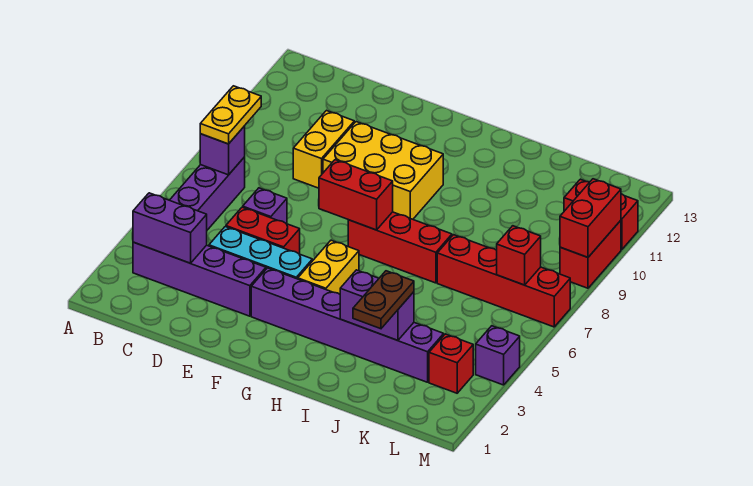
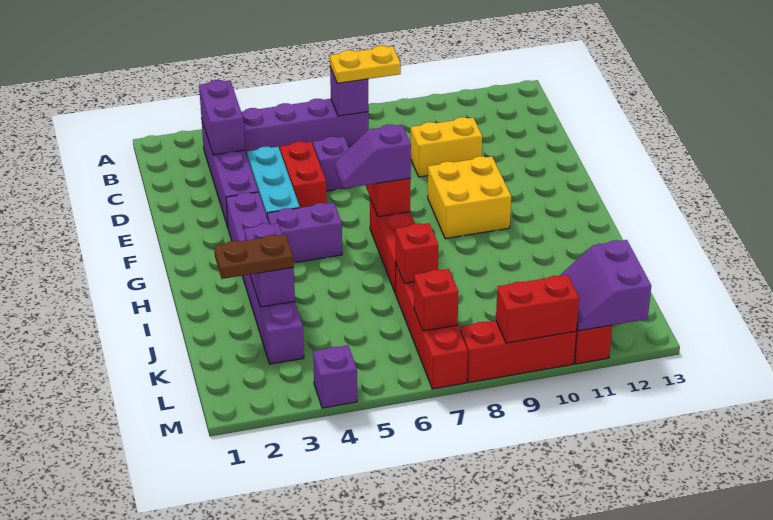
yellow brick E9:G10 level 1 -> yellow brick F9:G10 level 1
yellow brick G4:G5 level 1 -> purple brick G4:G5 level 1
none -> purple slope G6:G7 level 3 top 7
red brick L3 level 1 -> red brick J7 level 2
none -> purple slope L11:M12 level 2 top 12
red brick M9:M10 level 1 -> red brick M8:M10 level 1

